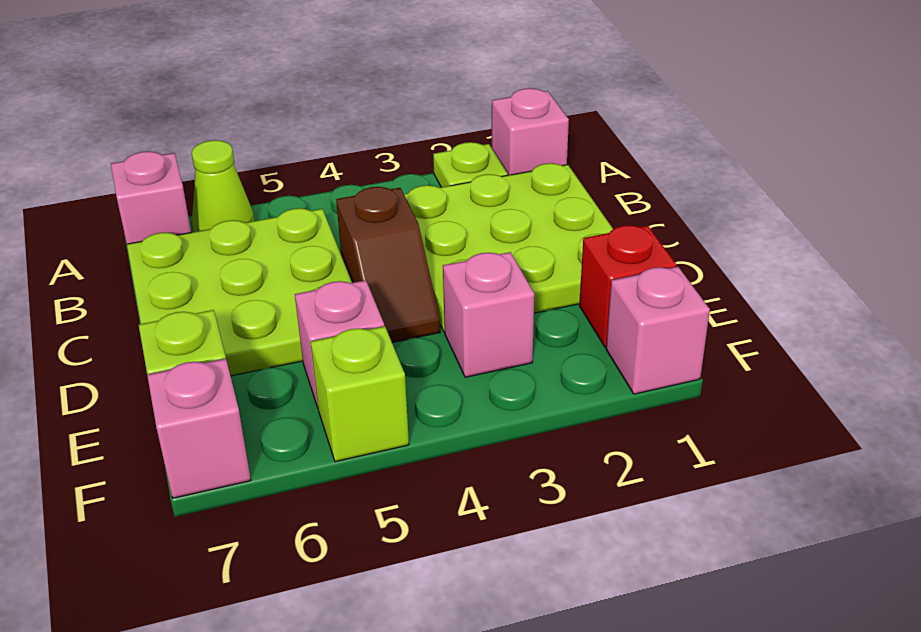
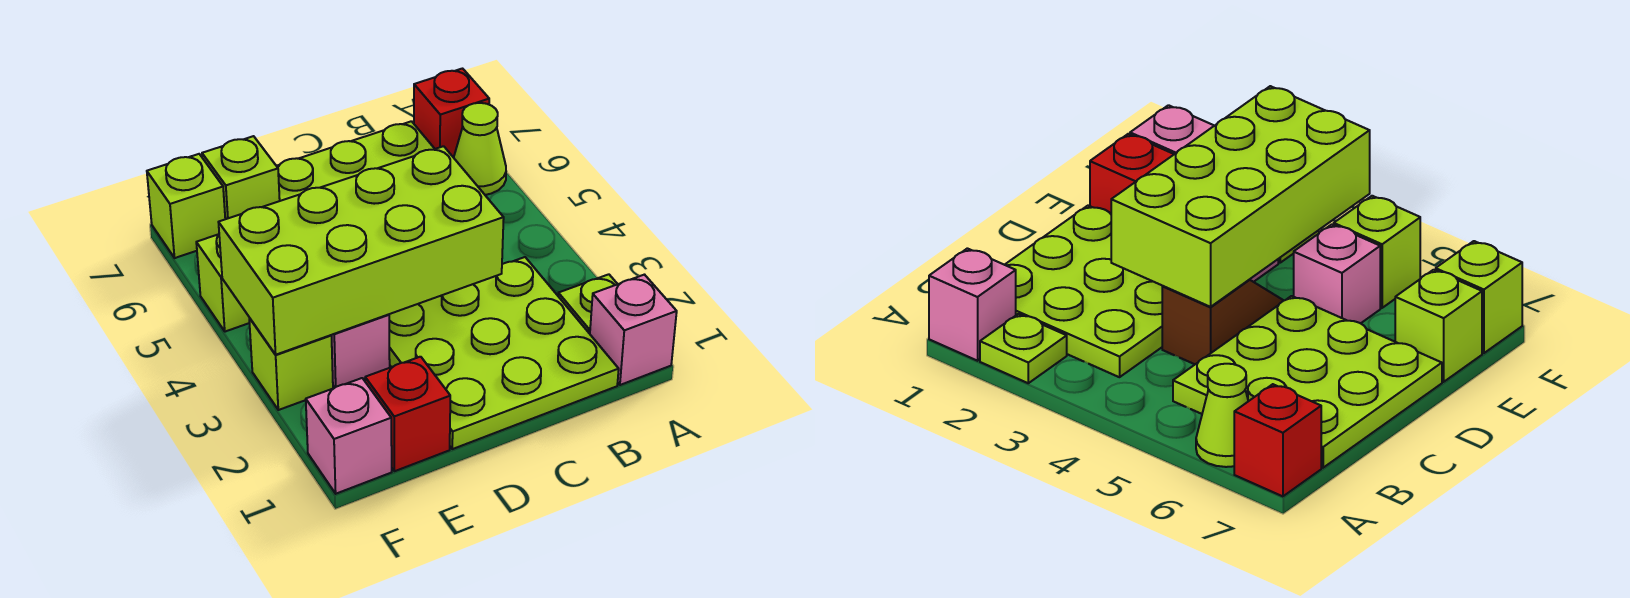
pink brick A7 level 1 -> red brick A7 level 1
none -> lime brick C3:F4 level 2
none -> lime brick F3 level 1
pink brick F7 level 1 -> lime brick F7 level 1

